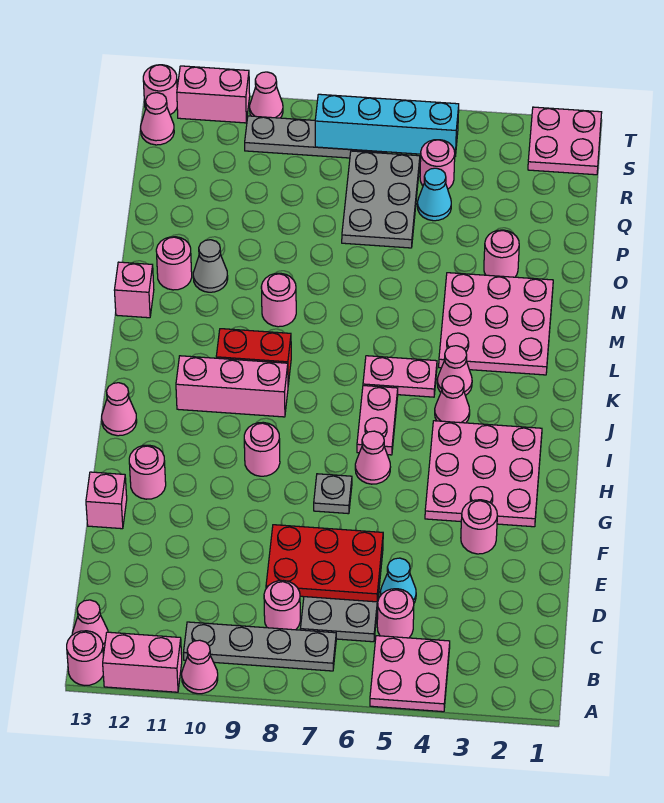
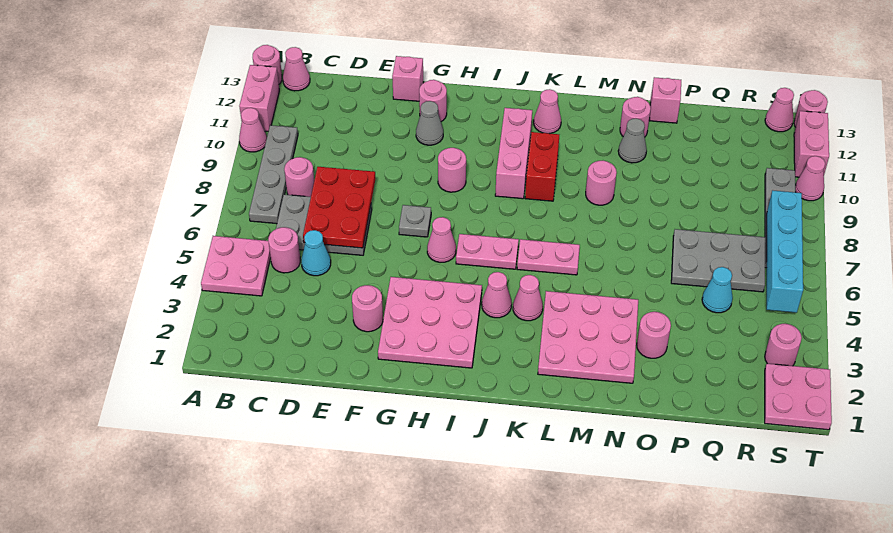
none -> grey cone G11 level 1
pink cone I13 level 1 -> pink cone K12 level 1
pink plate K5:K6 level 1 -> pink plate K6:L6 level 1
pink brick M13 level 1 -> pink brick O13 level 1
pink round brick R5 level 1 -> pink round brick S3 level 1

